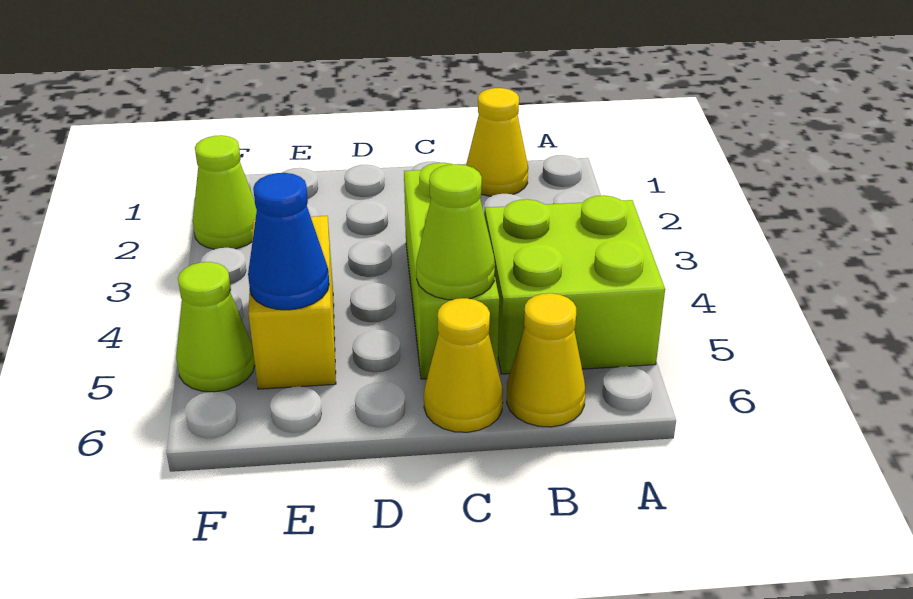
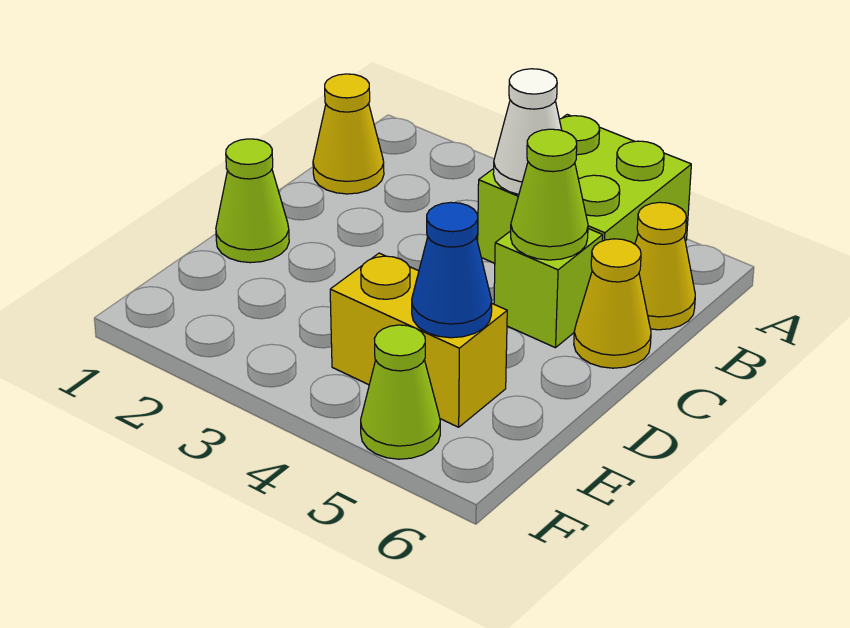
none -> white cone B4 level 2
lime brick C3:C5 level 1 -> lime brick C5 level 1
lime cone F2 level 1 -> lime cone D1 level 1

